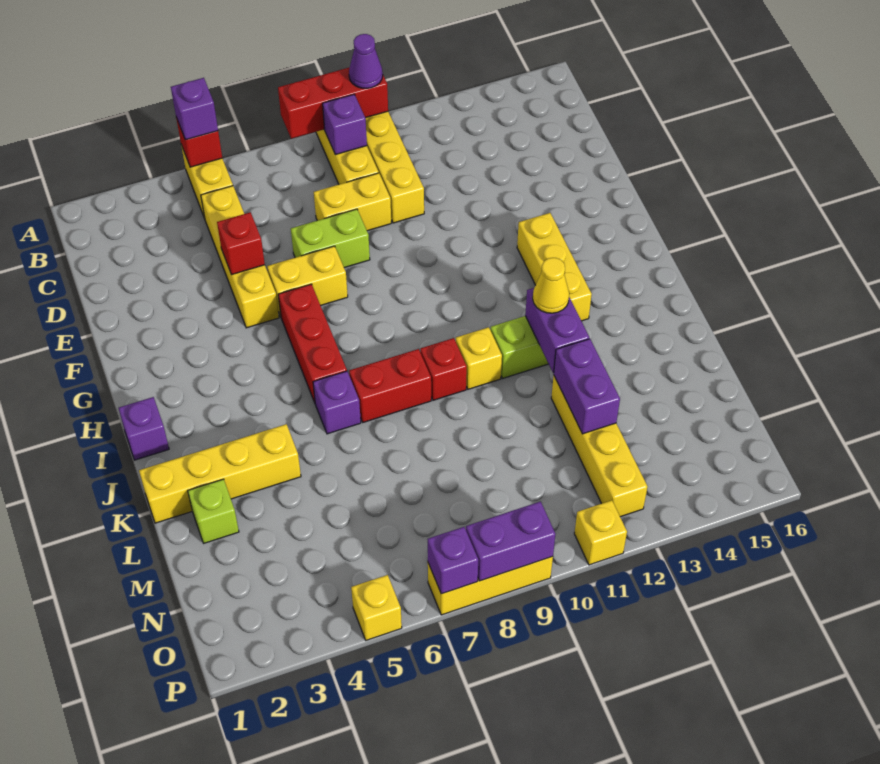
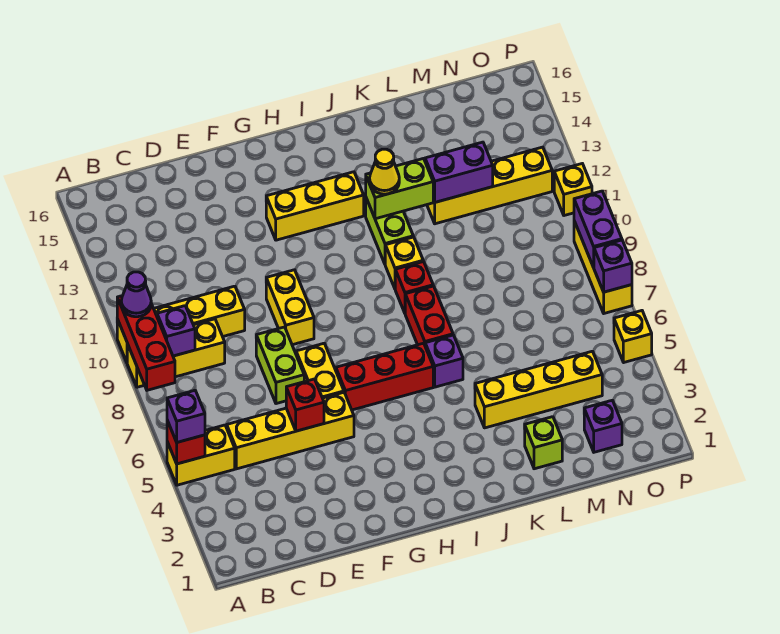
yellow brick D8:D9 level 1 -> yellow brick F9:F10 level 1
purple brick I1 level 1 -> purple brick N2 level 1
purple brick J12:K12 level 2 -> lime brick J12:K12 level 2
yellow brick K1:K4 level 1 -> yellow brick K4:N4 level 1

